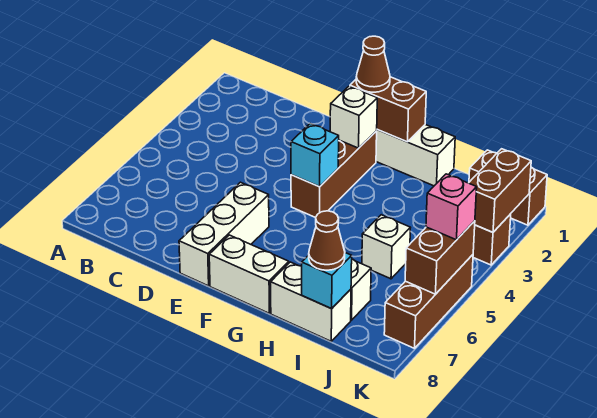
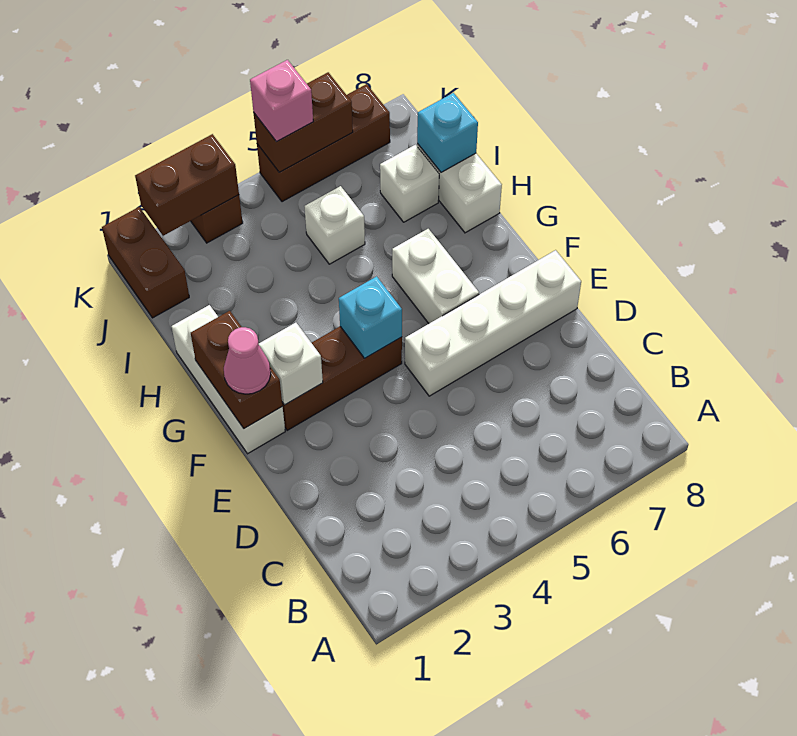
white brick E6:E8 level 1 -> white brick E5:E8 level 1
brown cone F1 level 3 -> pink cone F1 level 3
white brick F8:G8 level 1 -> white brick F6:G6 level 1
brown cone I8 level 3 -> none

